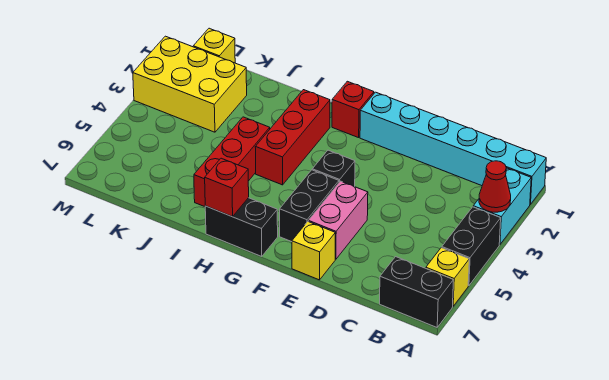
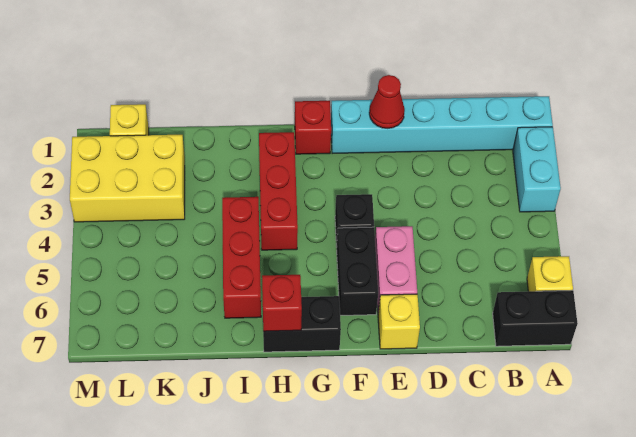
red cone A3 level 2 -> red cone E1 level 2
black brick A4:A5 level 1 -> none

